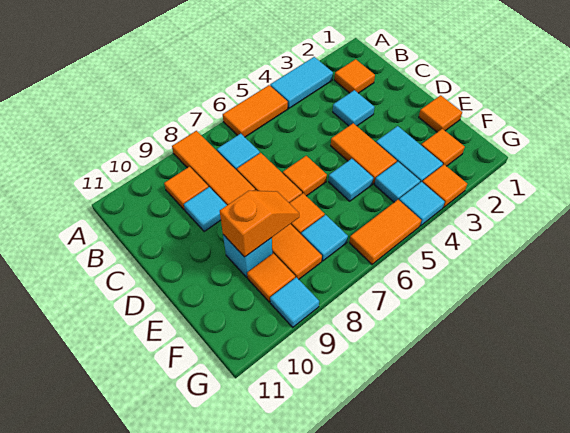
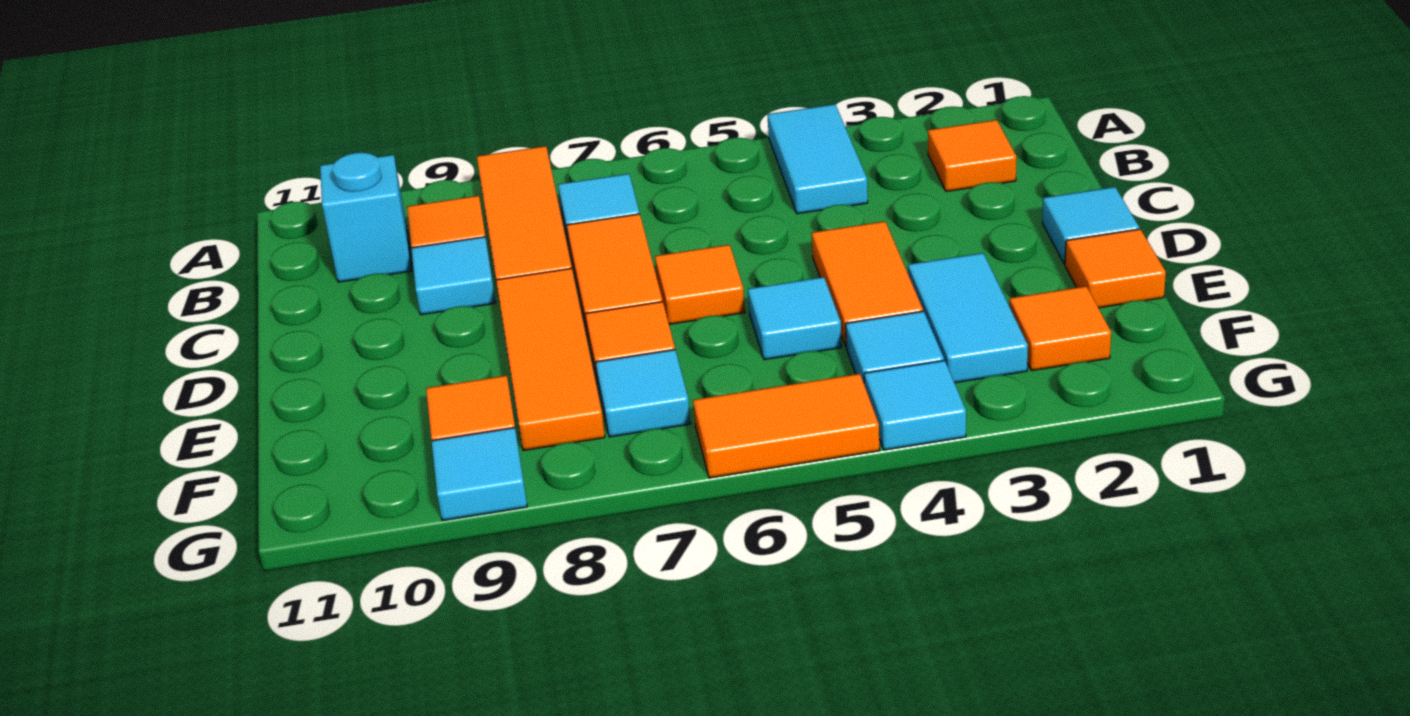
cyan tile A3:A4 level 1 -> cyan tile A4:B4 level 1
orange tile A5:A6 level 1 -> none
cyan tile C3 level 1 -> cyan tile D1 level 1
orange slope E8:E9 level 2 top 9 -> none
cyan brick E9 level 1 -> cyan brick B10 level 1
orange tile G3 level 1 -> none

